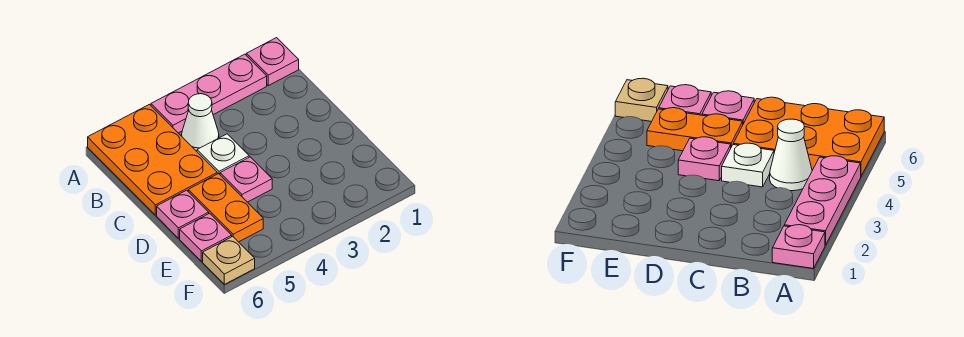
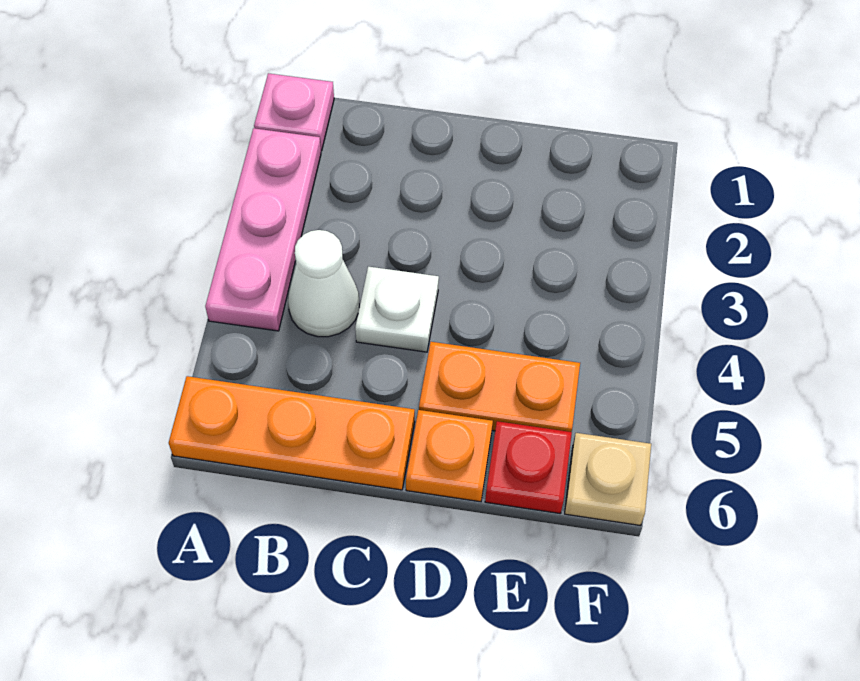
orange plate A5:C6 level 1 -> orange plate A6:C6 level 1
pink plate D4 level 1 -> none
pink plate D6 level 1 -> orange plate D6 level 1
pink plate E6 level 1 -> red plate E6 level 1

